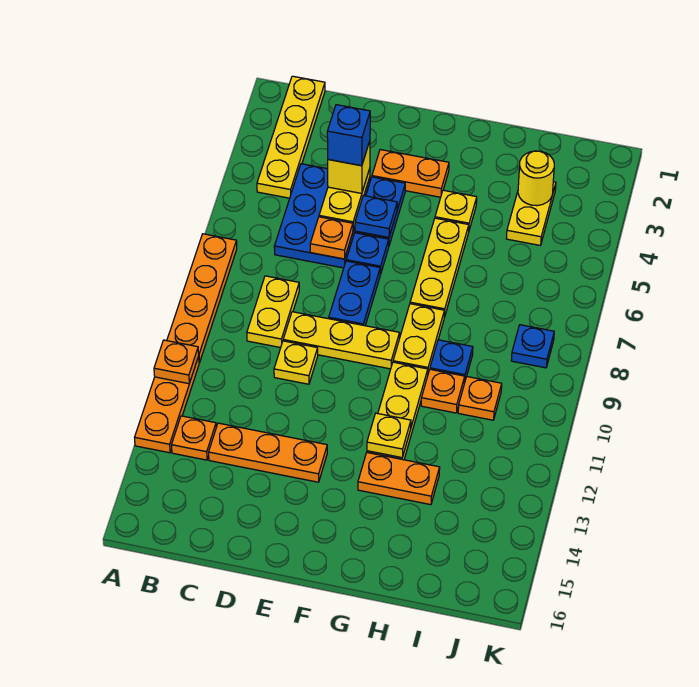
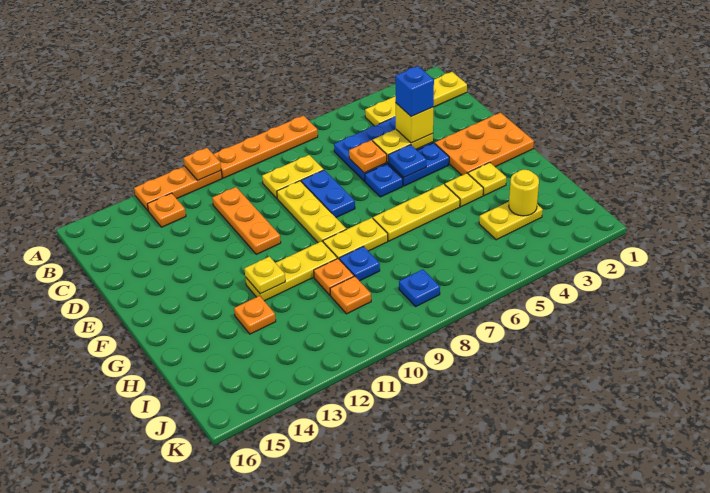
orange plate C13:E13 level 1 -> orange plate C11:E11 level 1
yellow plate D10 level 1 -> yellow plate G3 level 1
orange plate E3:F3 level 1 -> orange plate E1:F3 level 1
blue plate E7:E8 level 1 -> blue plate D8:E8 level 1
orange plate G13:H13 level 1 -> orange plate H13 level 1

